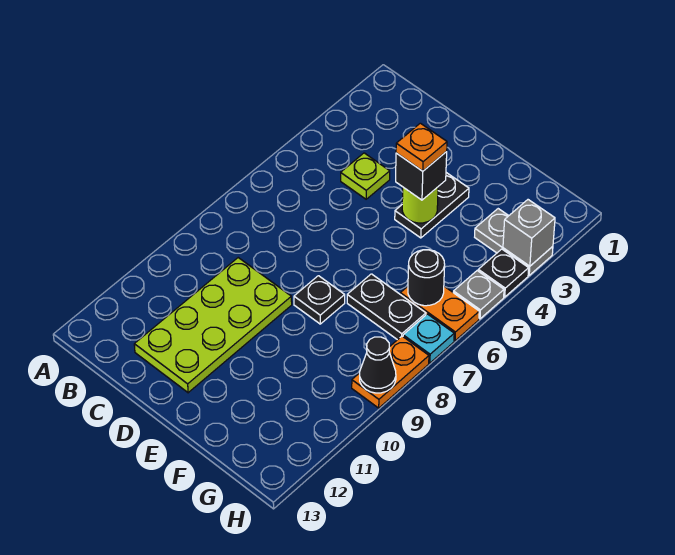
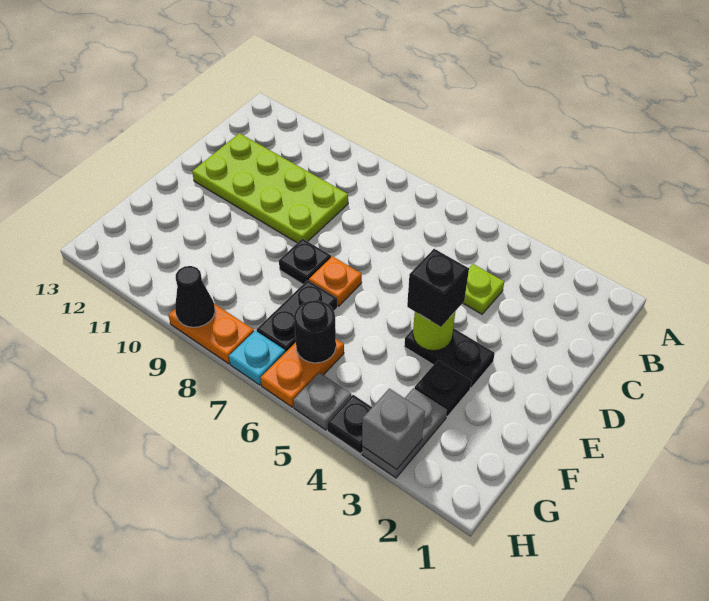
orange plate E4 level 4 -> orange plate E7 level 1
none -> black plate F3 level 1

